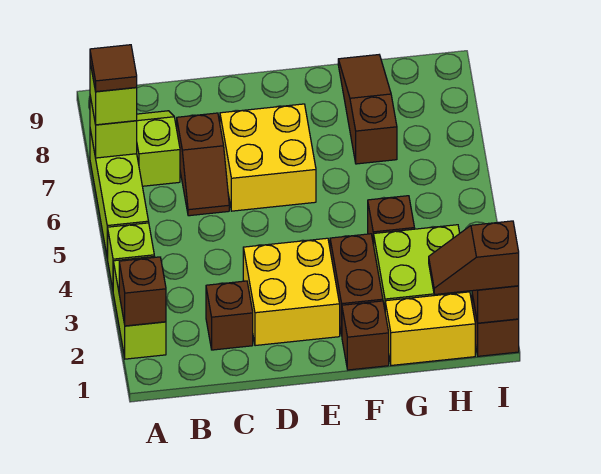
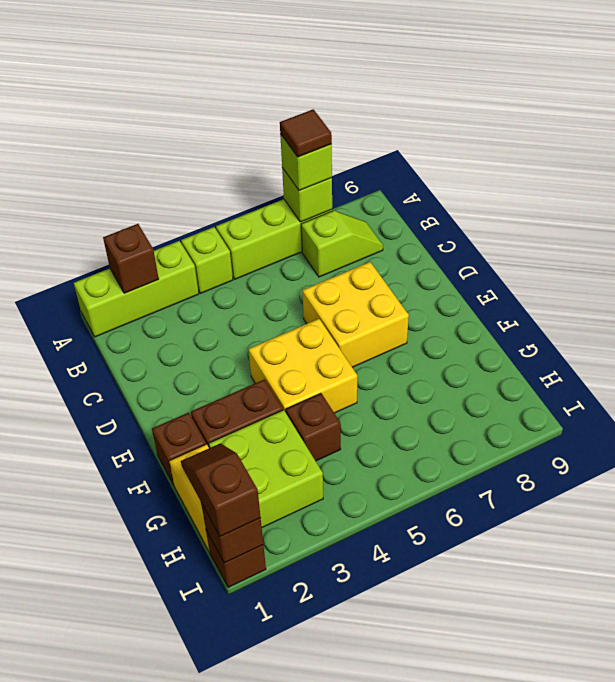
lime brick A2:A3 level 1 -> lime brick A1:A3 level 1
brown brick C2 level 1 -> none
brown slope C6:C7 level 1 top 7 -> none
yellow brick D2:E3 level 1 -> yellow brick E4:F5 level 1
brown slope G7:G9 level 1 top 7 -> none

